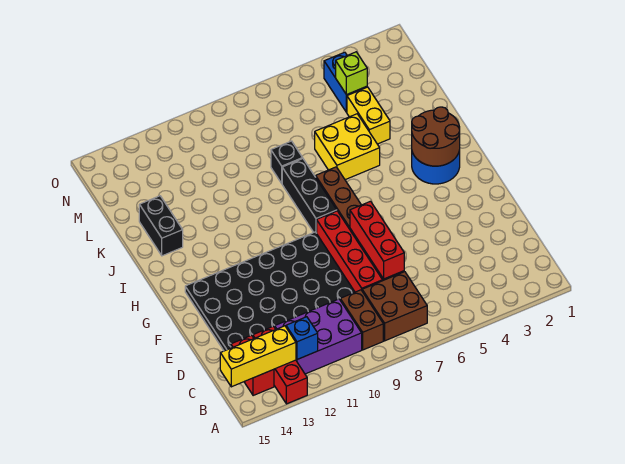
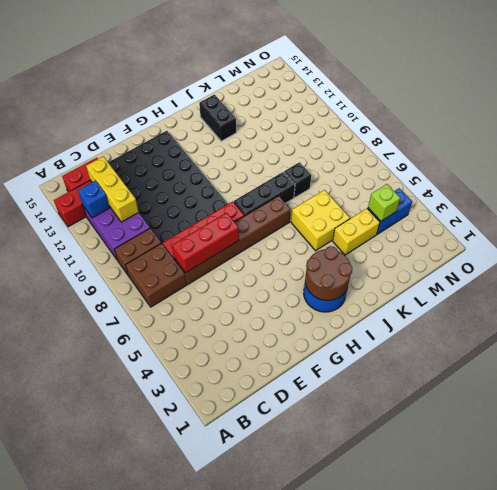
yellow brick B13:B15 level 2 -> yellow brick C11:C13 level 2
black brick J14:K14 level 1 -> black brick J13:J14 level 1

